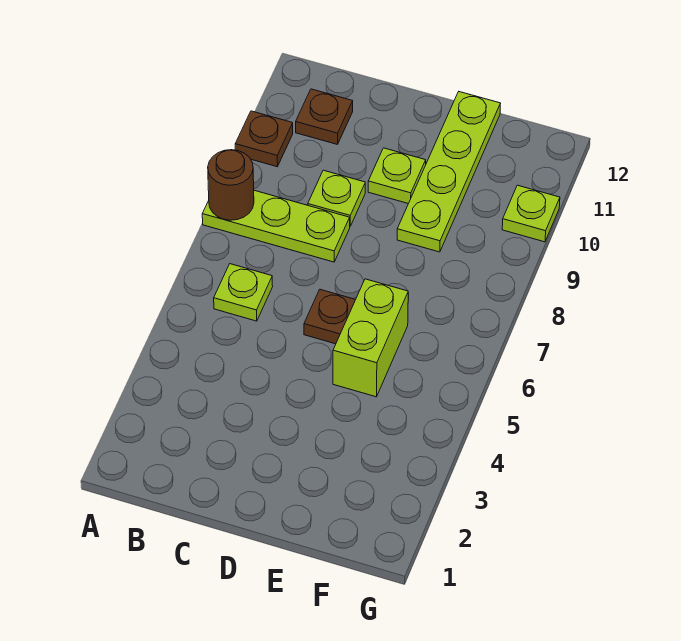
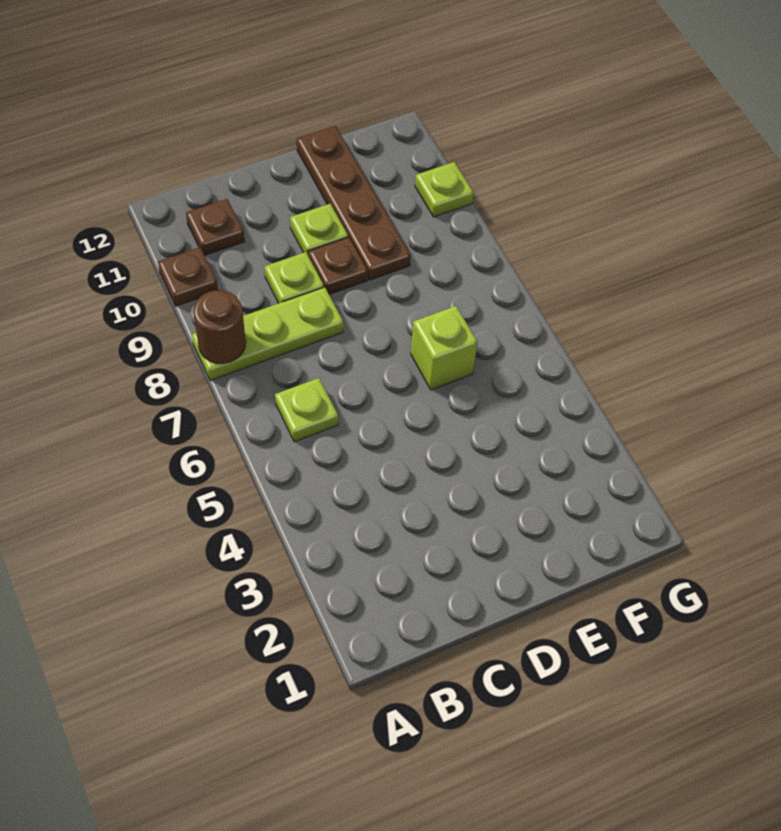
brown plate D6 level 1 -> brown plate D9 level 1
lime brick E5:E6 level 1 -> lime brick E6 level 1
lime plate E9:E12 level 1 -> brown plate E9:E12 level 1

